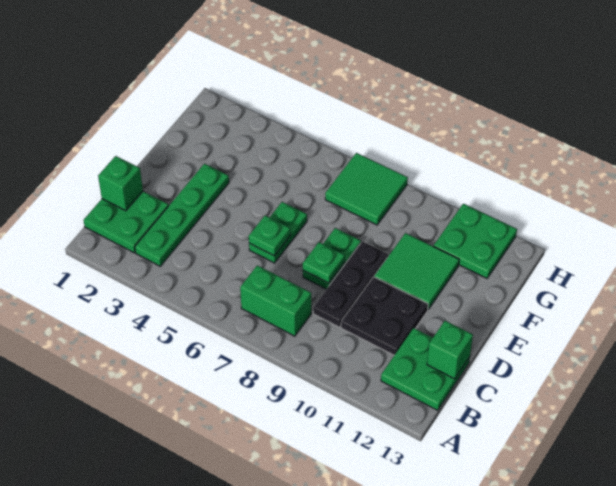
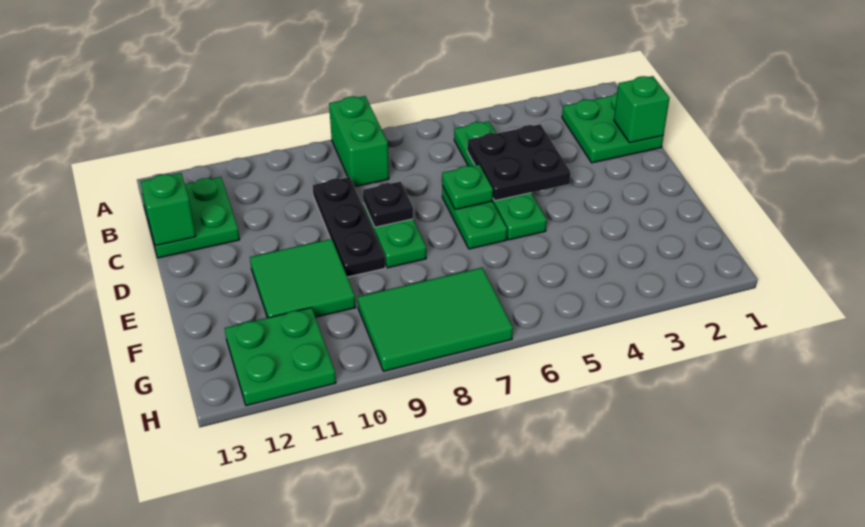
green plate B3:E3 level 1 -> green plate B5:E5 level 1
green brick B7:B8 level 1 -> green brick A8:B8 level 1
black plate C10:D11 level 1 -> black plate C4:D5 level 2
green plate D8 level 2 -> black plate D8 level 2
green tile G7:H8 level 1 -> green tile G7:H9 level 1

